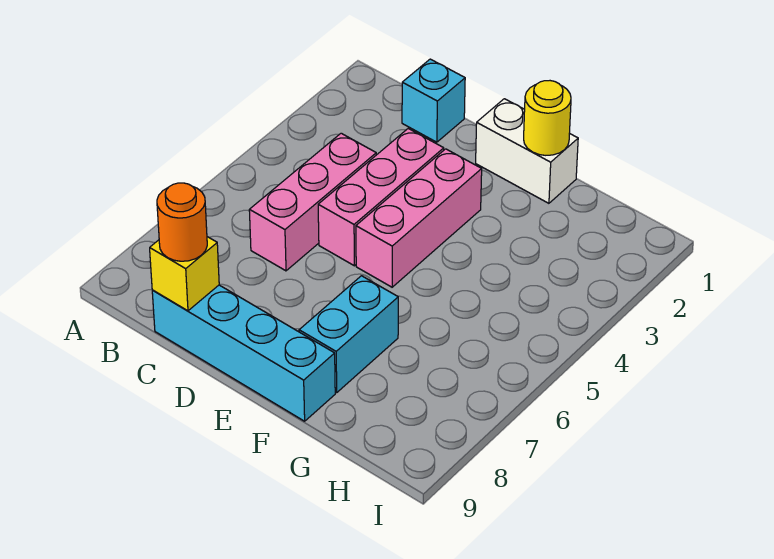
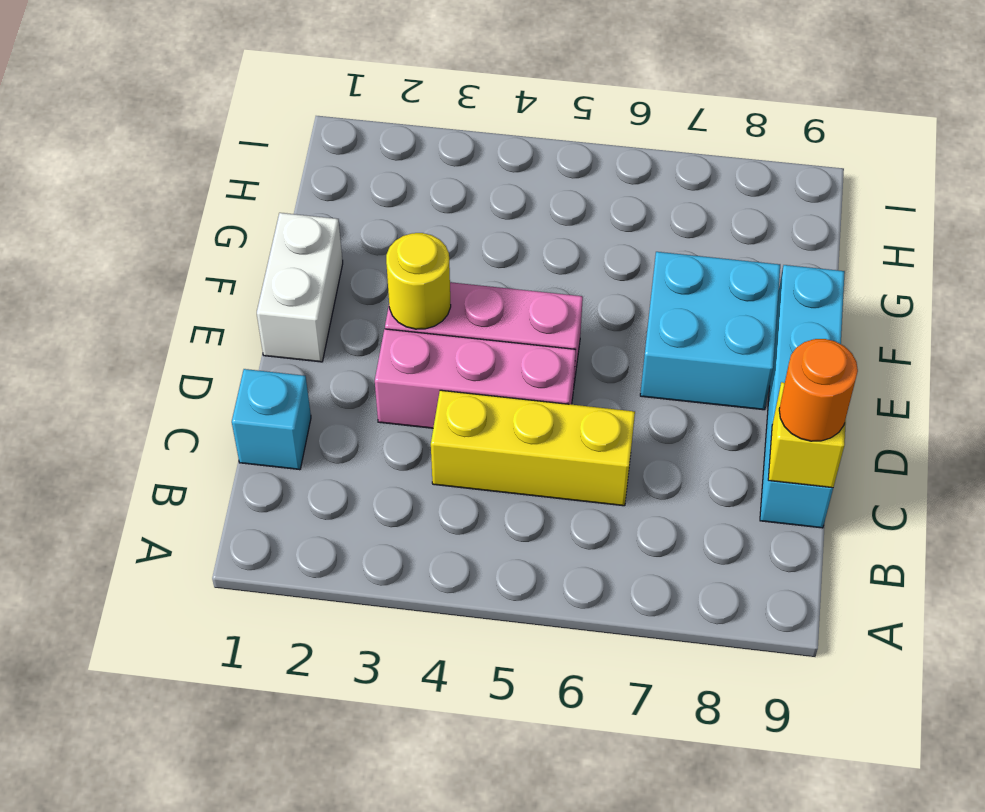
pink brick C4:C6 level 1 -> yellow brick C4:C6 level 1
yellow round brick F1 level 2 -> yellow round brick E3 level 2
cyan brick F7:F8 level 1 -> cyan brick E7:F8 level 1

